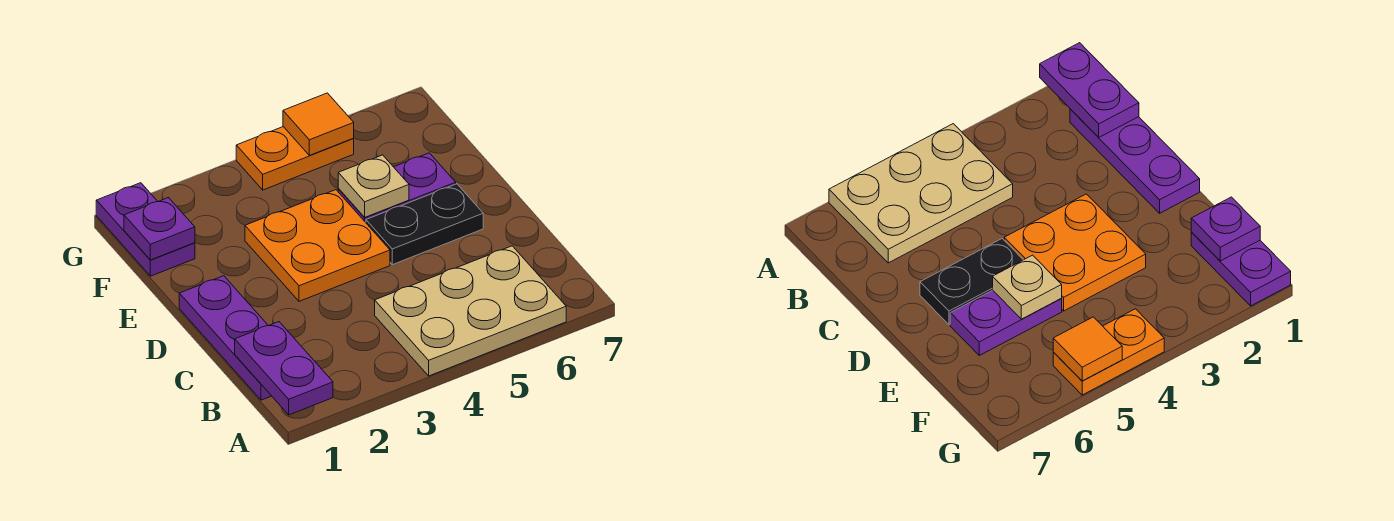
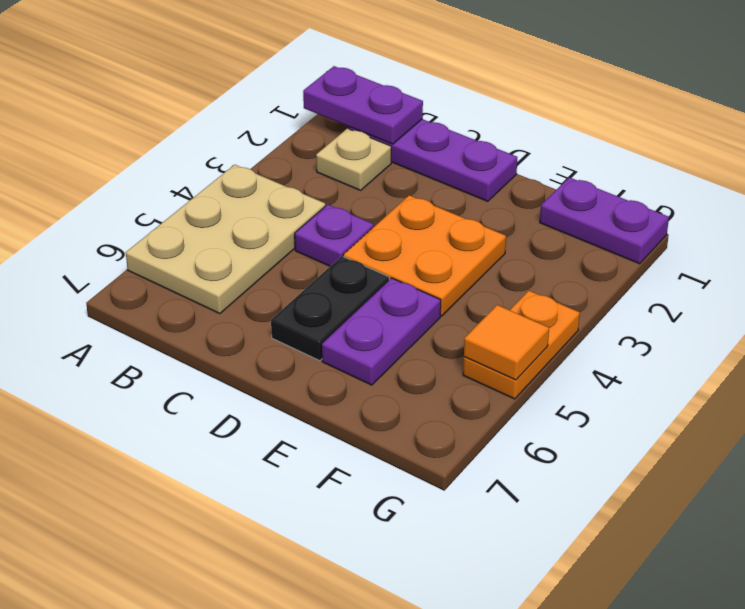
tan plate E5 level 2 -> tan plate B2 level 1
purple plate F1 level 2 -> purple plate C4 level 1

